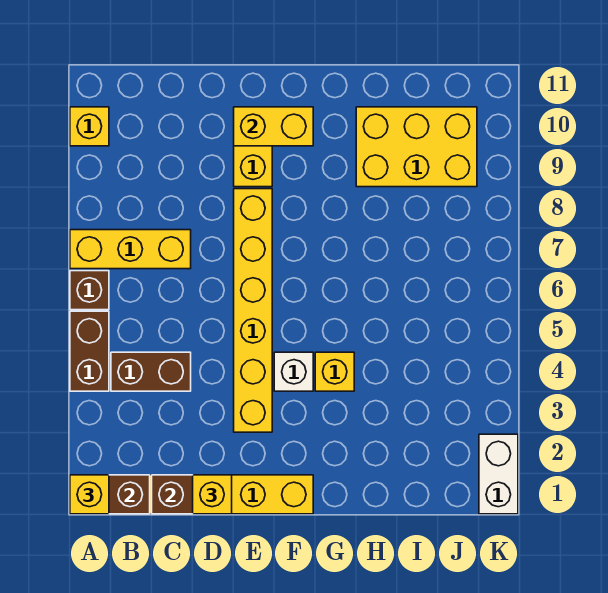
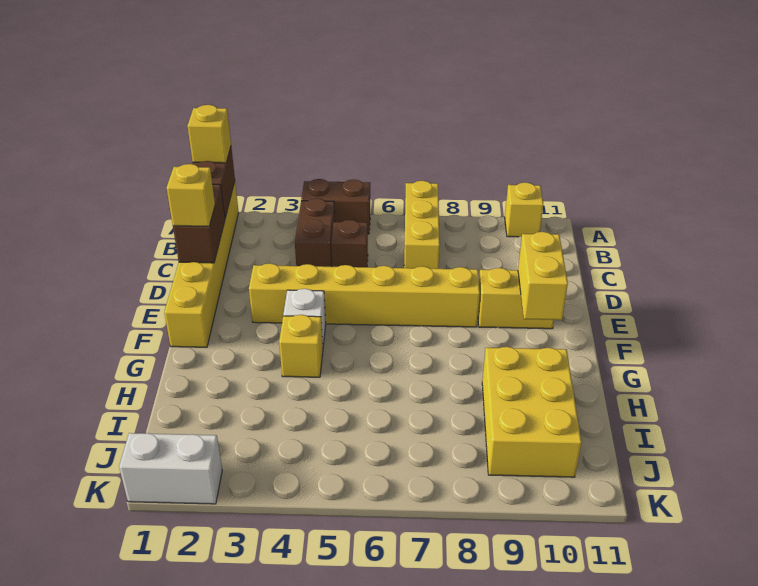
brown brick A6 level 1 -> brown brick C5 level 1

